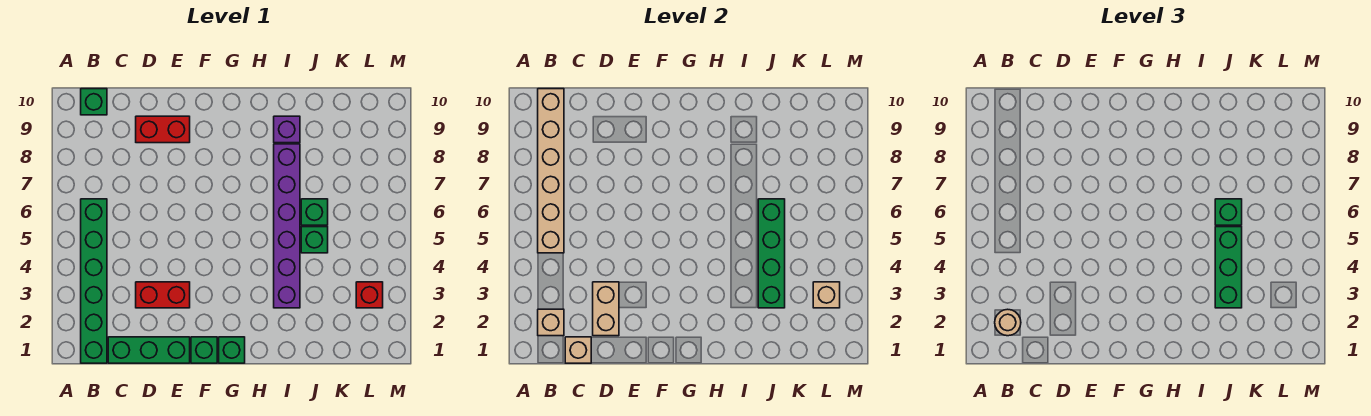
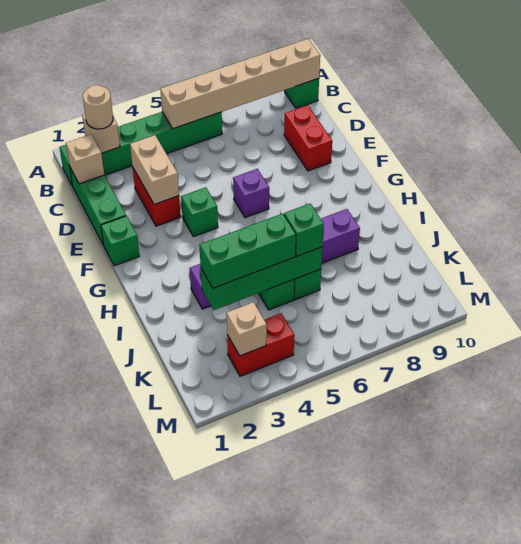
tan brick D2:D3 level 2 -> tan brick D3:E3 level 2
green brick G1 level 1 -> green brick F4 level 1
purple brick I9 level 1 -> purple brick F6 level 1
red brick L3 level 1 -> red brick L3:L4 level 1

